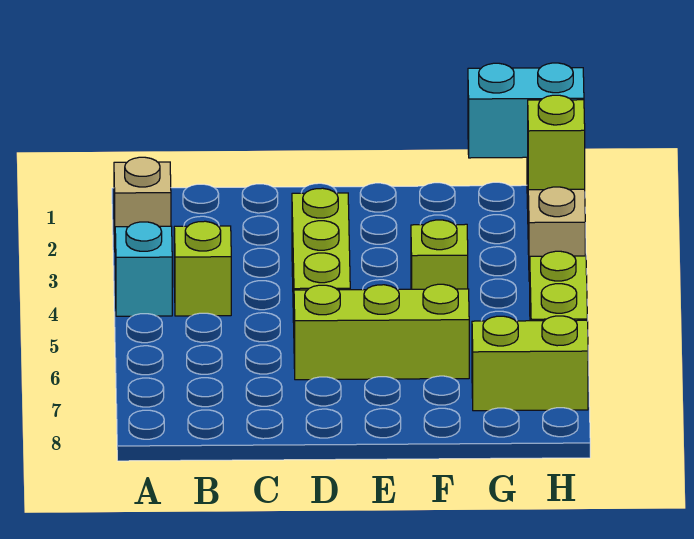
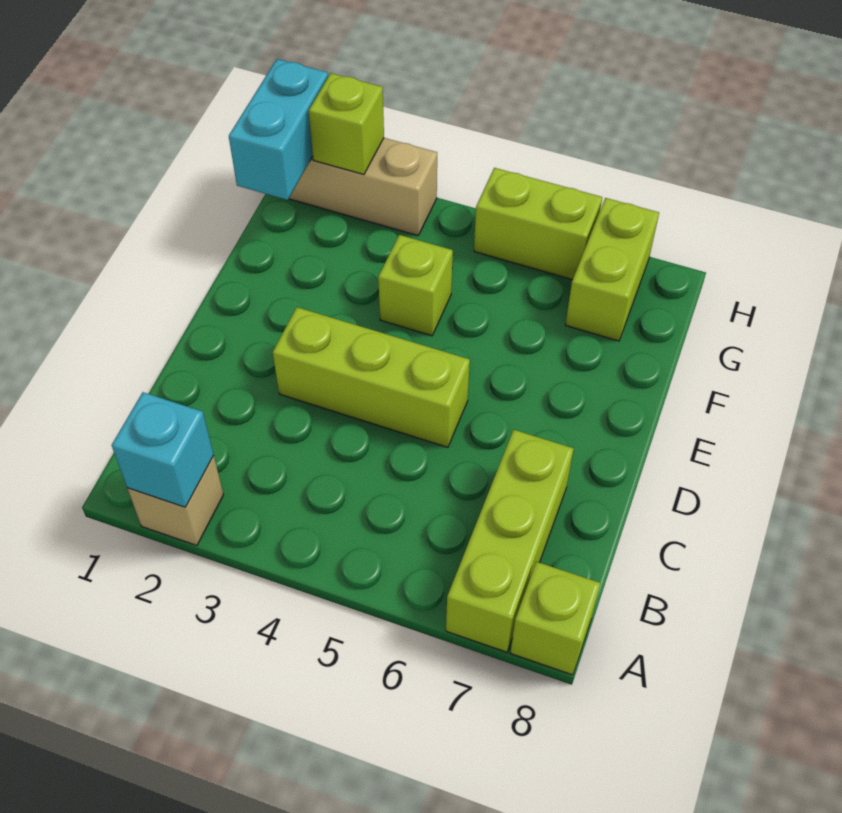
cyan brick A4 level 1 -> cyan brick A2 level 2
lime brick B4 level 1 -> lime brick A8 level 1
lime brick D6:F6 level 1 -> lime brick A7:C7 level 1

